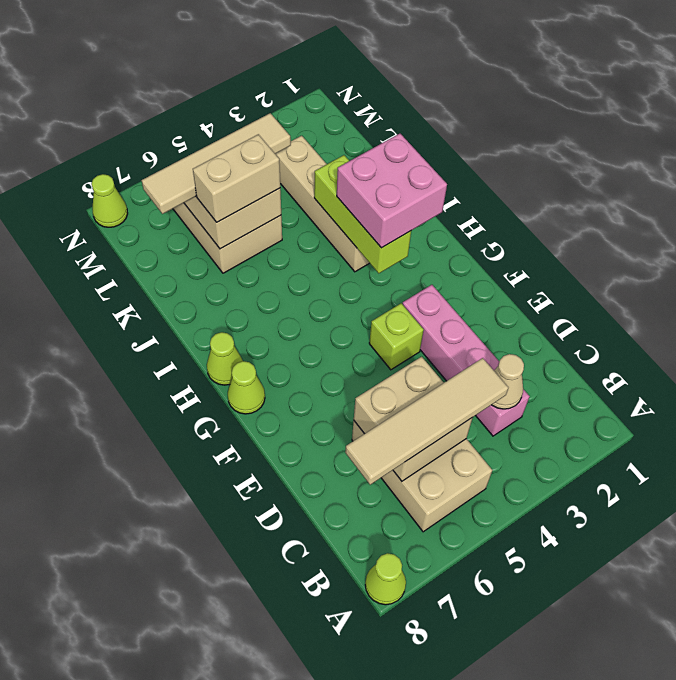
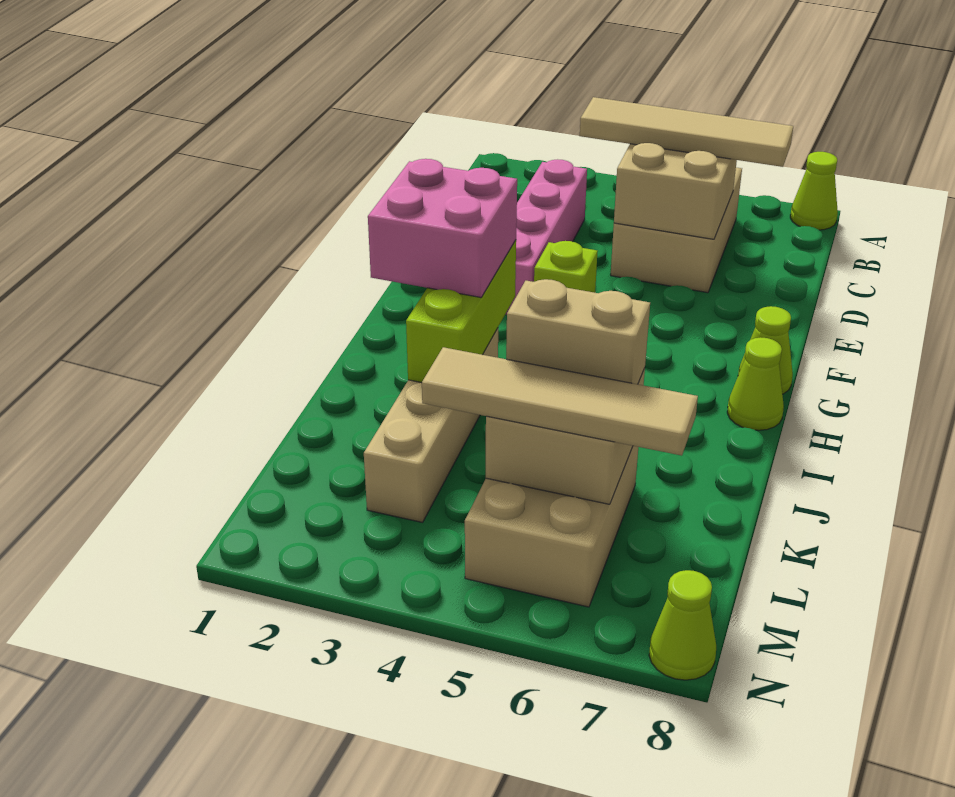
tan cone C3 level 2 -> none

